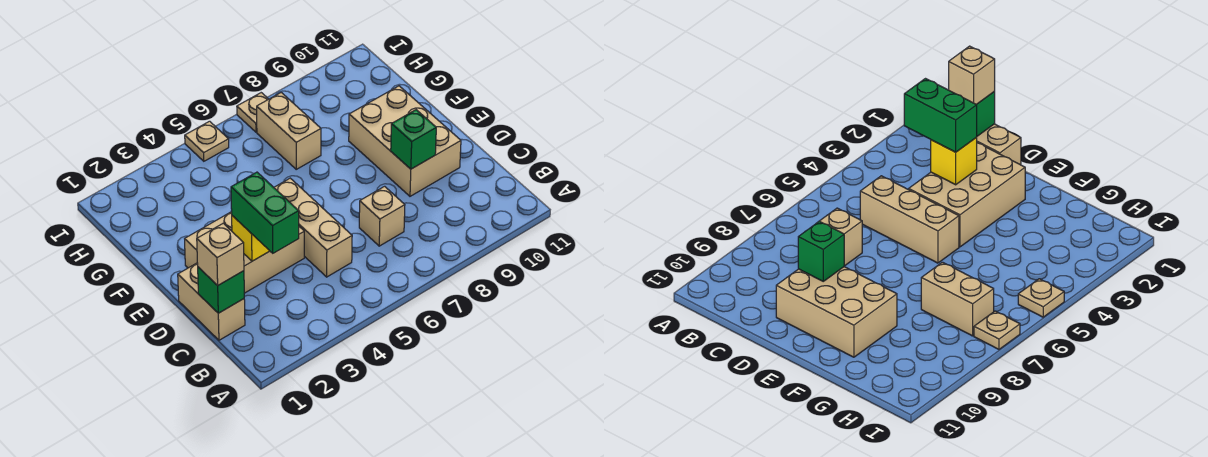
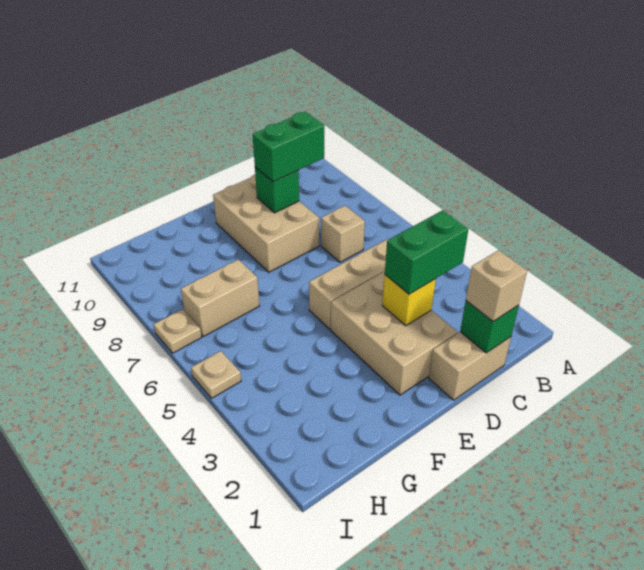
none -> green brick C9:D9 level 3
tan brick D9:F10 level 1 -> tan brick D8:E10 level 1

